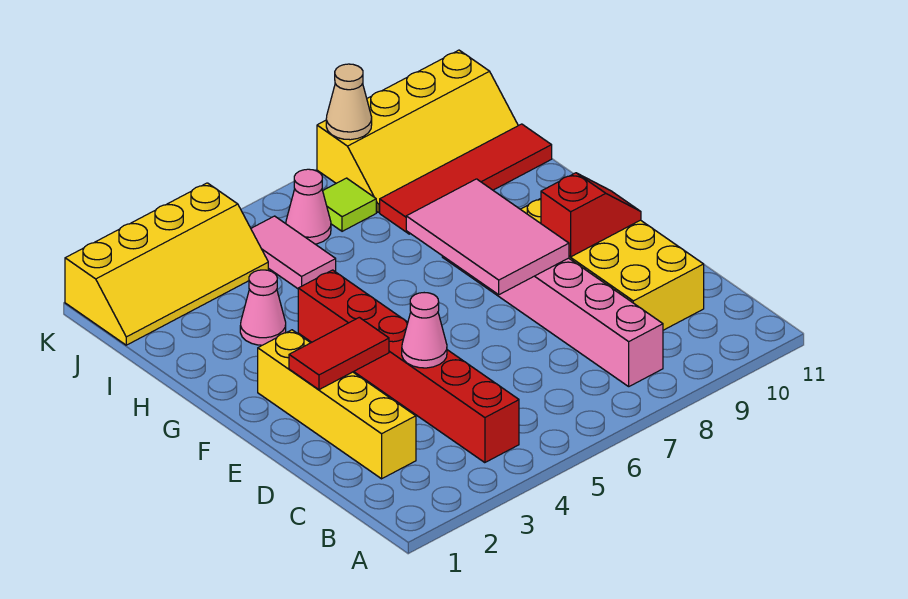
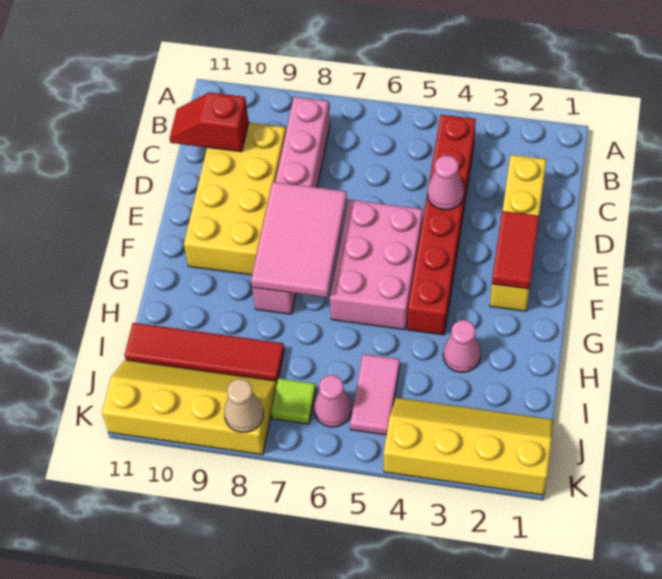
red tile E2:E3 level 2 -> red tile E2:F2 level 2
none -> pink brick E5:G6 level 1
red slope E9:E10 level 2 top 9 -> red slope C10:C11 level 2 top 10

